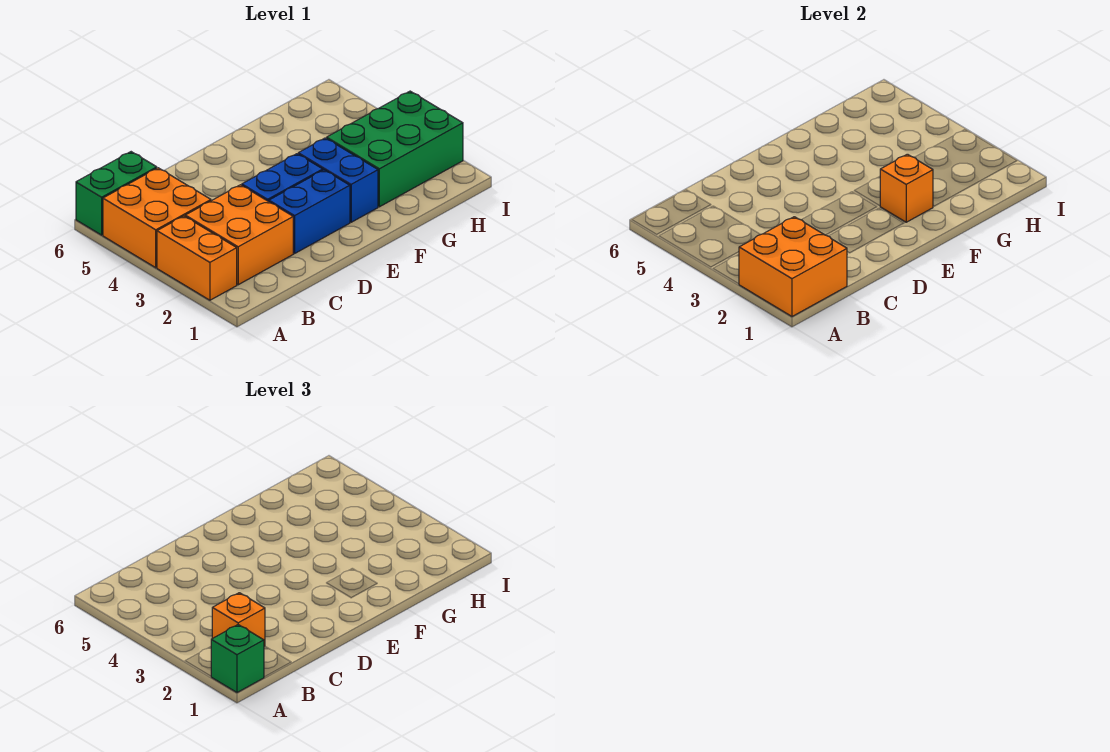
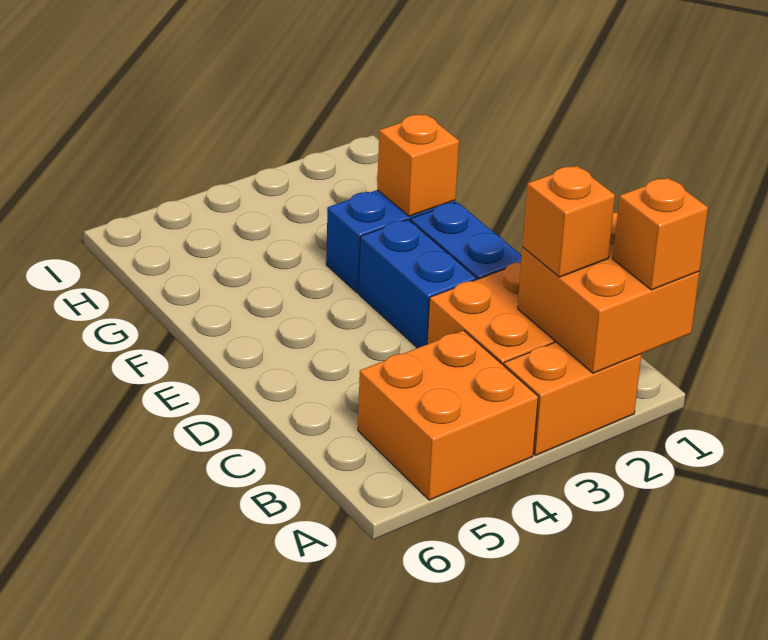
green brick A1 level 3 -> orange brick A1 level 3
green brick A6:B6 level 1 -> none
green brick G2:I3 level 1 -> none

